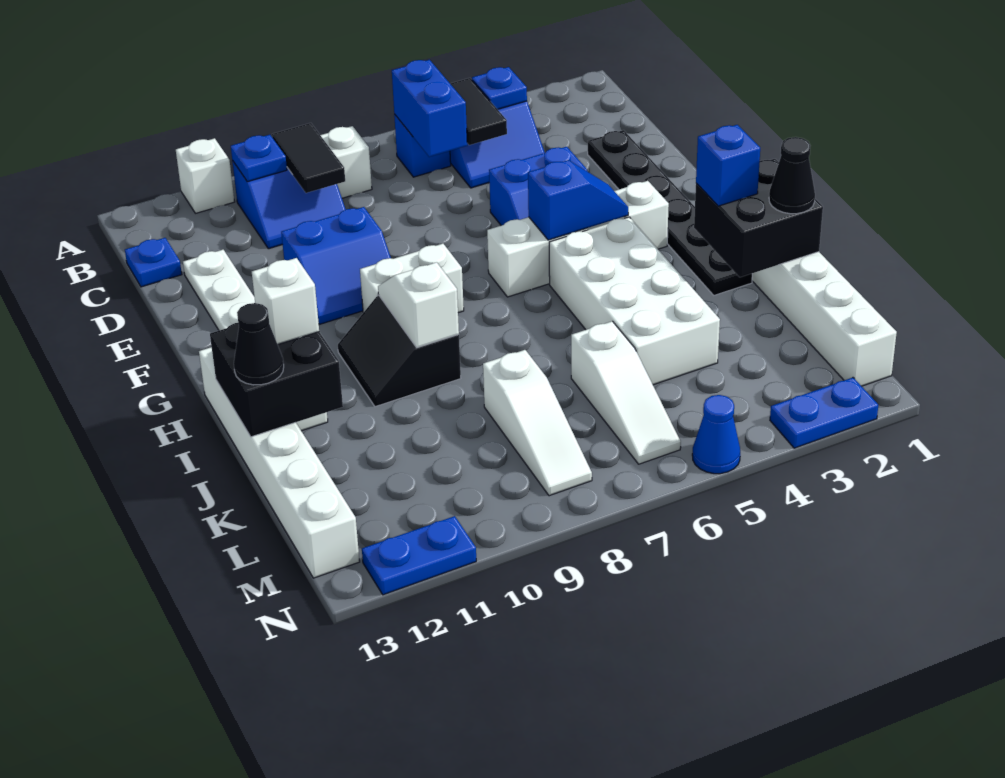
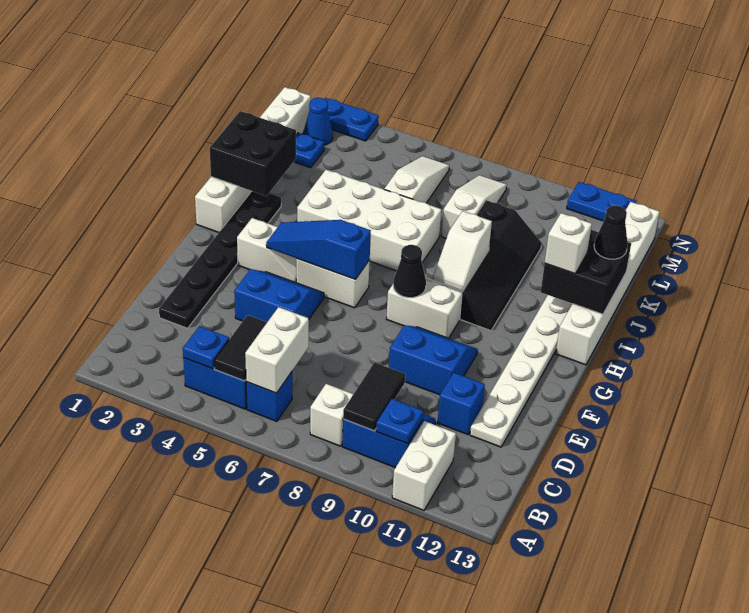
white brick A11 level 1 -> white brick A11:B11 level 1
blue brick B6:C6 level 2 -> white brick B6:C6 level 2
blue plate C13 level 1 -> blue plate L2 level 1
blue slope G4:G5 level 2 top 5 -> blue slope G4:G6 level 2 top 6
white brick H4:K5 level 1 -> white brick I4:J7 level 1
black slope H9:I10 level 1 top 9 -> black slope H9:K10 level 1 top 9
blue brick I2 level 3 -> blue brick D11 level 1
black cone J1 level 3 -> black cone G8 level 2
blue cone N5 level 1 -> blue cone M2 level 1

